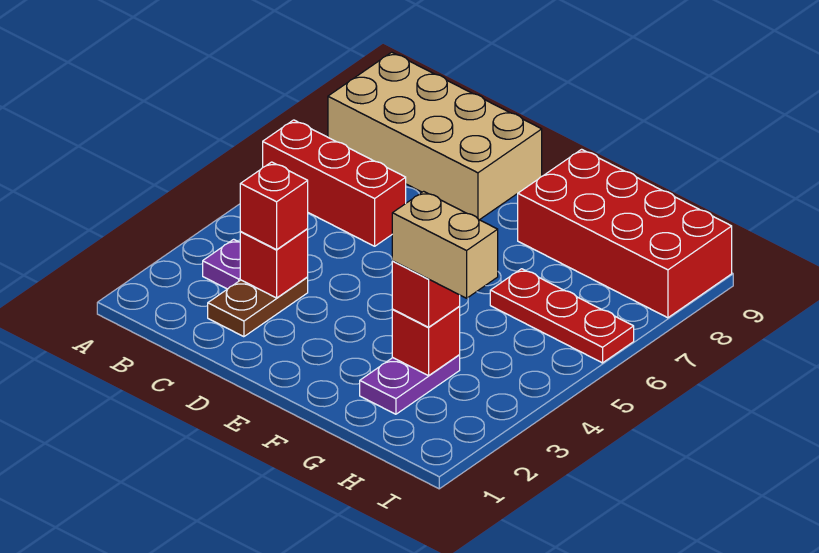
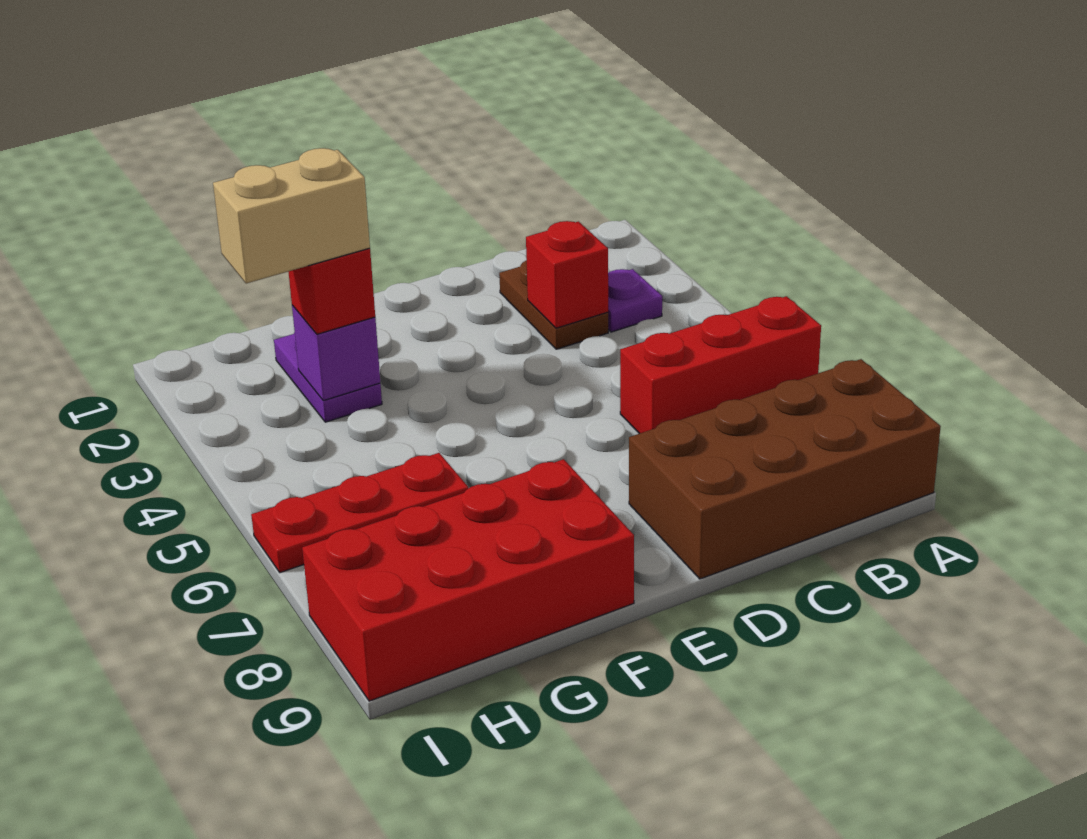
tan brick A8:D9 level 1 -> brown brick A8:D9 level 1
red brick C3 level 3 -> none
red brick G3 level 2 -> purple brick G3 level 2

